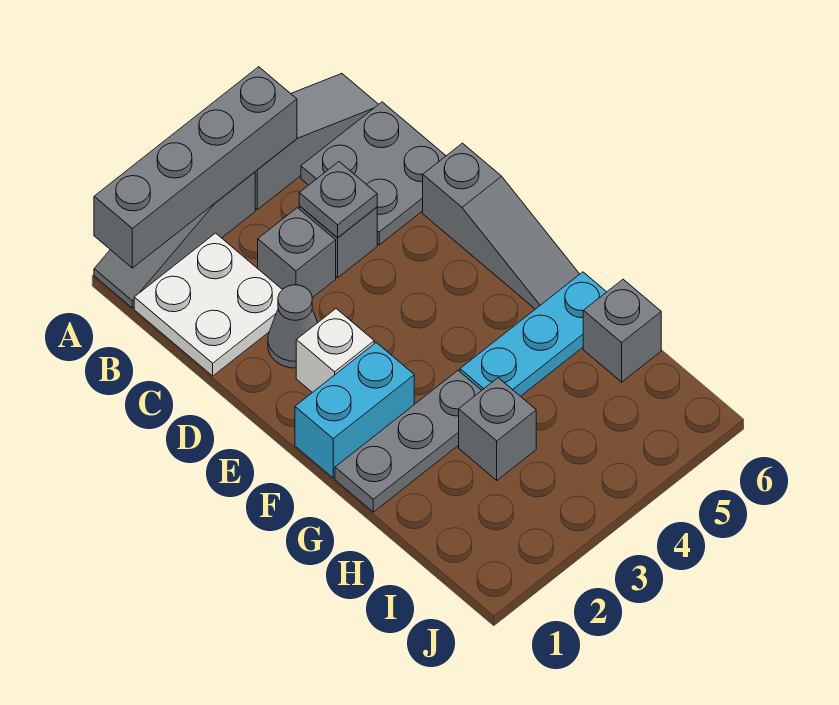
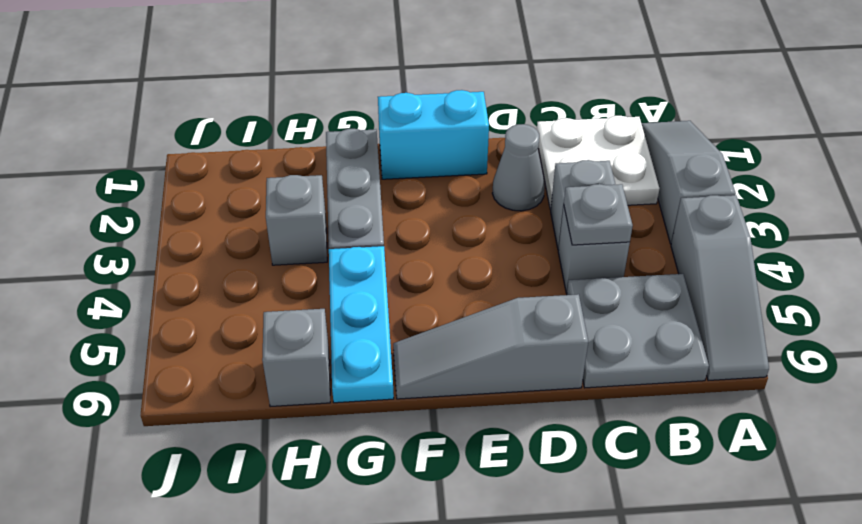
grey brick A1:A4 level 2 -> none
white brick E2 level 1 -> none
cyan brick F1:F2 level 1 -> cyan brick E1:F1 level 1

